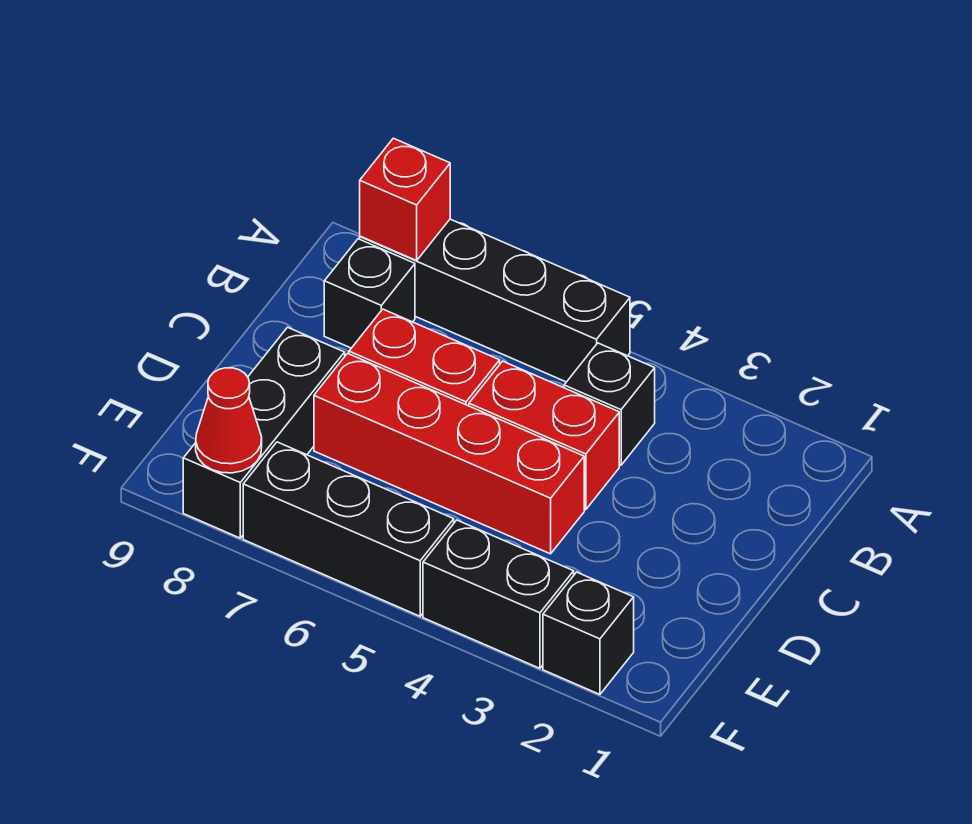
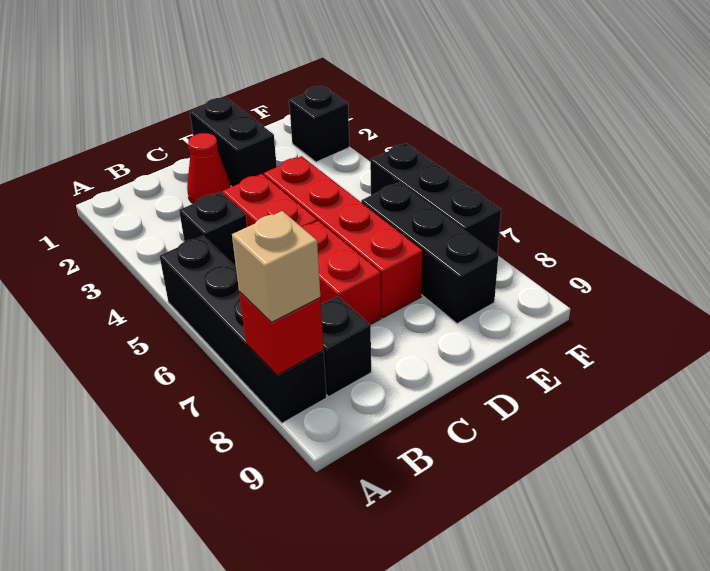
none -> tan brick A8 level 3
black brick D8:F8 level 1 -> black brick E6:E8 level 1
black brick F3:F4 level 1 -> black brick D1:D2 level 1
red cone F8 level 2 -> red cone C2 level 1

